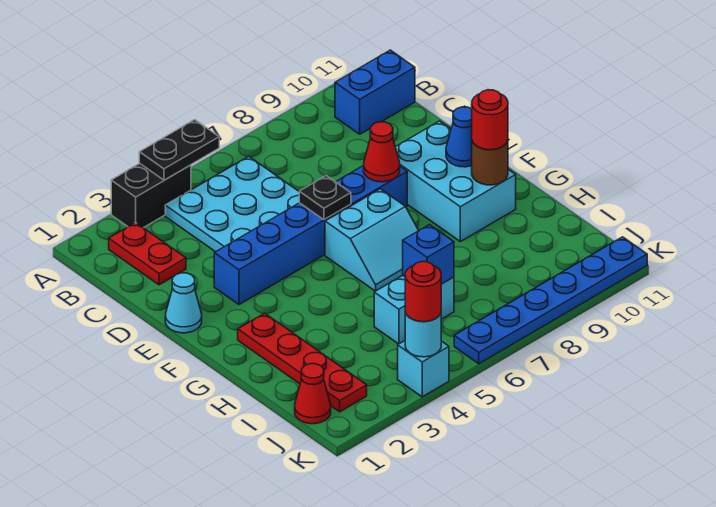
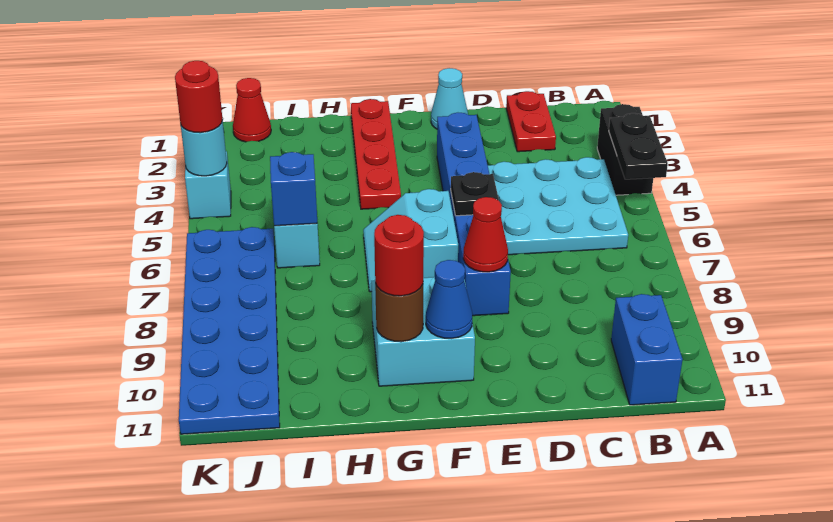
red plate B2:C2 level 1 -> red plate C1:C2 level 1
cyan brick E9:G10 level 1 -> cyan brick F9:G10 level 1
red plate G2:J2 level 1 -> red plate G1:G4 level 1
blue plate K6:K11 level 1 -> blue plate J6:K11 level 1

